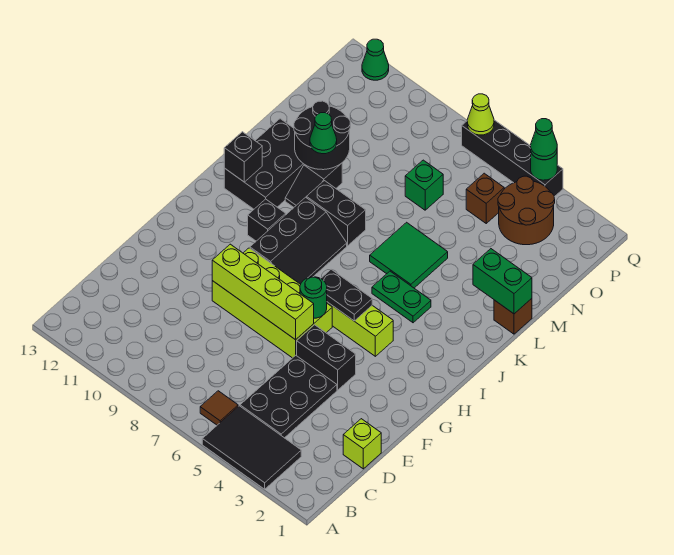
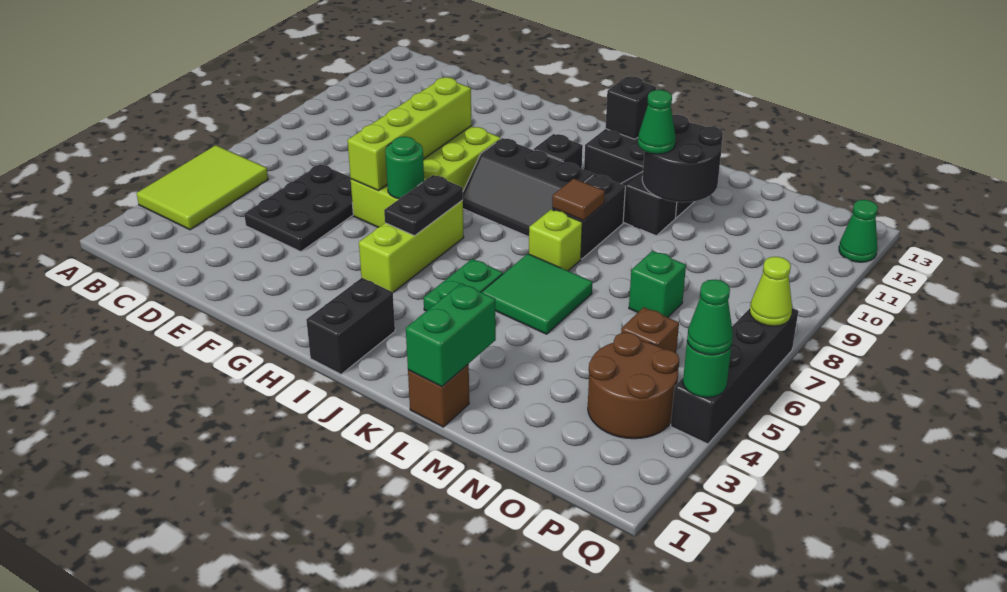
black tile A3:B5 level 1 -> lime tile A3:B5 level 1
brown tile B6 level 1 -> brown tile K8 level 2
black plate C4:E5 level 1 -> black plate D4:E6 level 1
lime brick D1 level 1 -> lime brick K7 level 1
black brick F4:F5 level 1 -> black brick I1:I2 level 1

